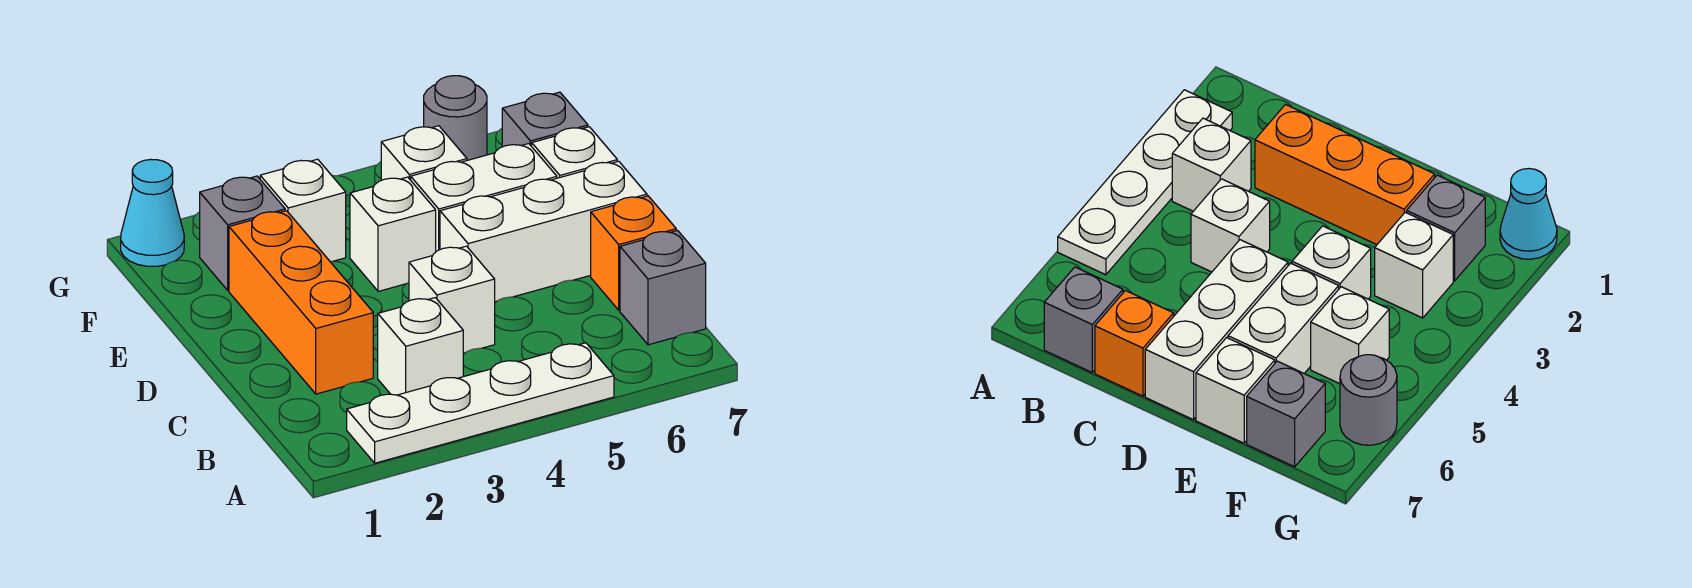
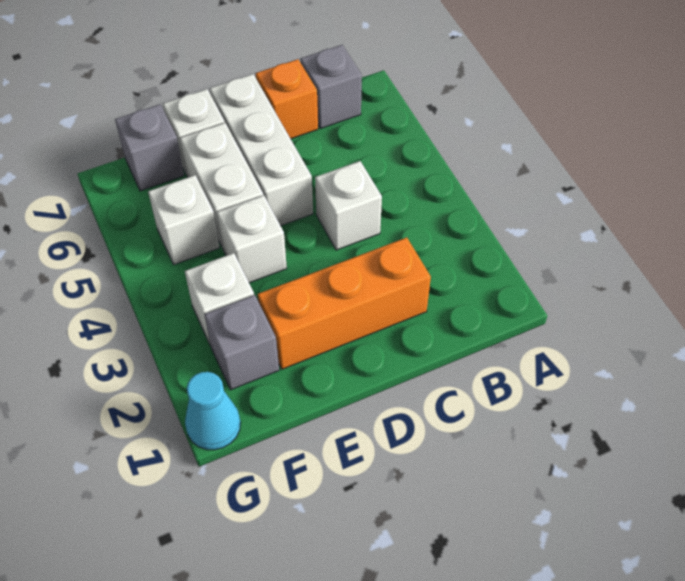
white plate A2:A5 level 1 -> none
white brick B3 level 1 -> none
grey round brick G6 level 1 -> none

